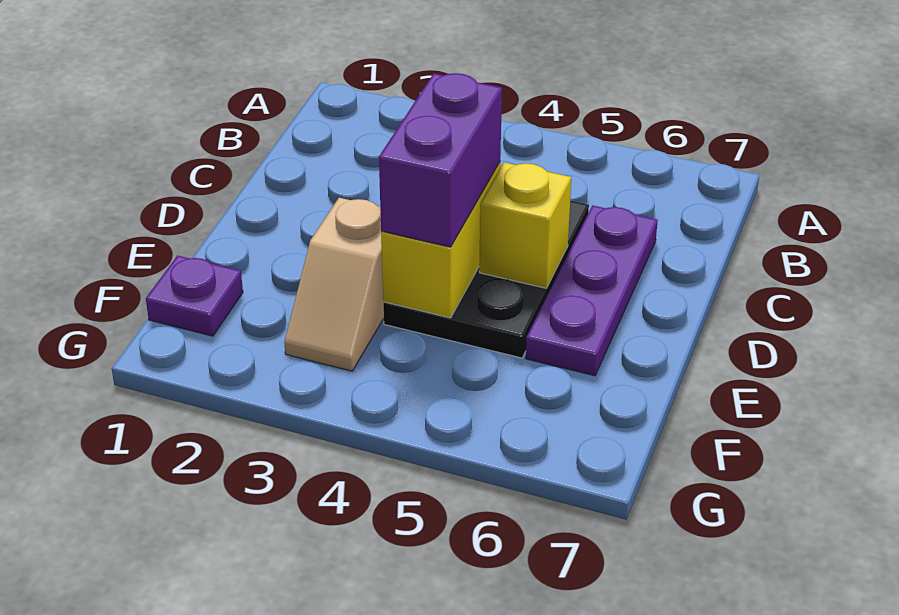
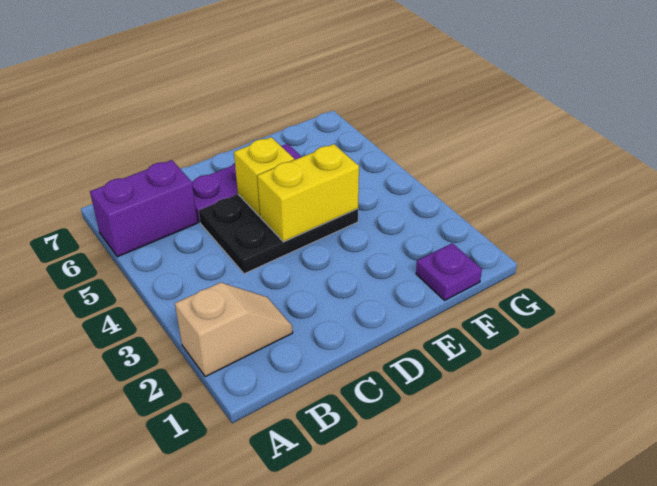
purple brick D4:E4 level 3 -> purple brick A6:B6 level 1
tan slope E3:F3 level 1 top E -> tan slope A2:B2 level 1 top A

